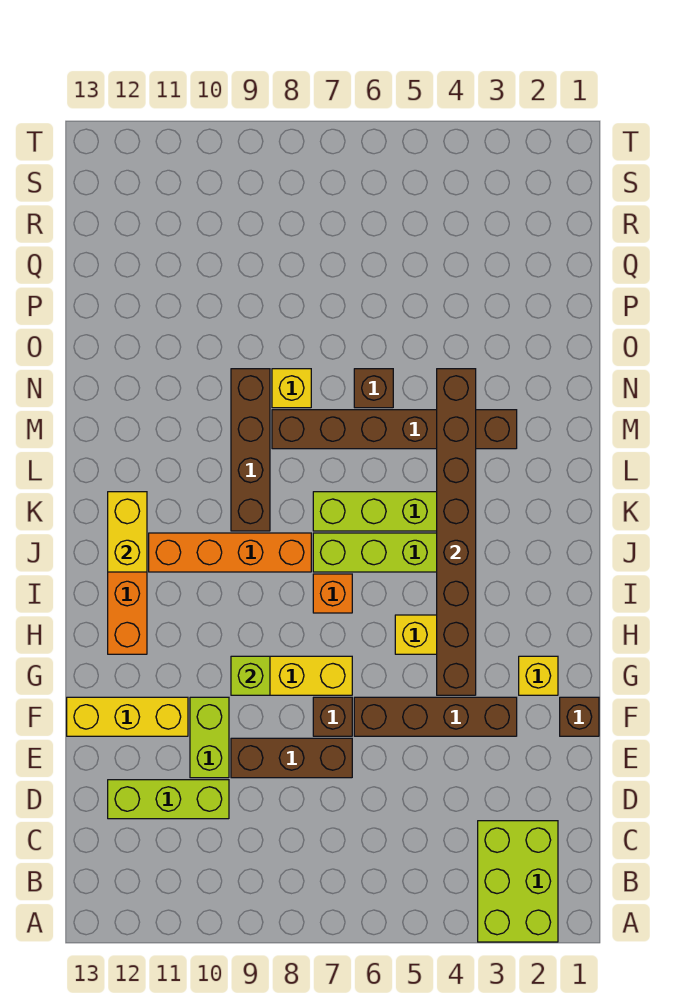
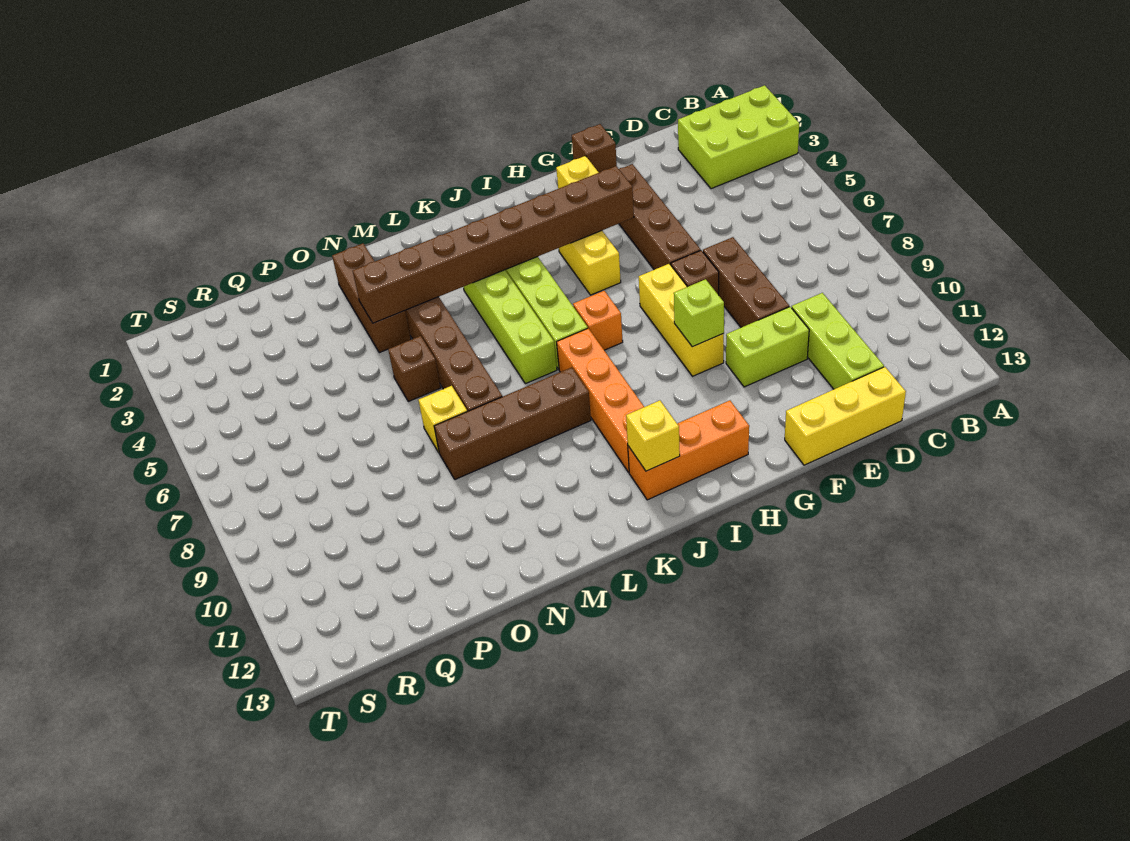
yellow brick F11:F13 level 1 -> yellow brick D13:F13 level 1
yellow brick J12:K12 level 2 -> yellow brick J12 level 2
none -> brown brick N2:N4 level 1

